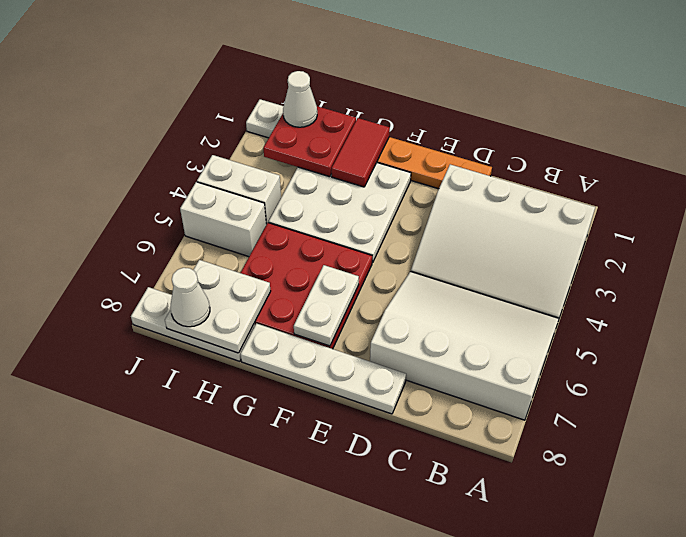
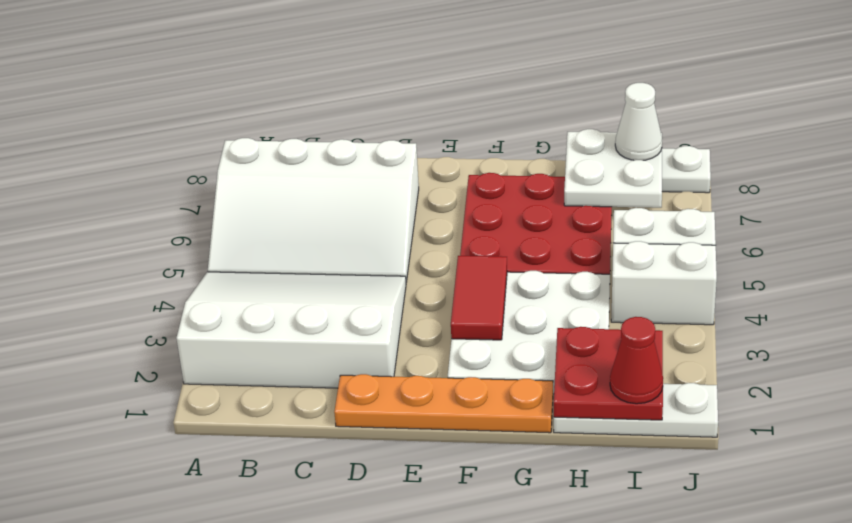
white plate D8:G8 level 1 -> none
white plate F6:F7 level 2 -> none
red tile G1:G2 level 2 -> red tile F3:F4 level 2
white cone I1 level 3 -> red cone I1 level 3

